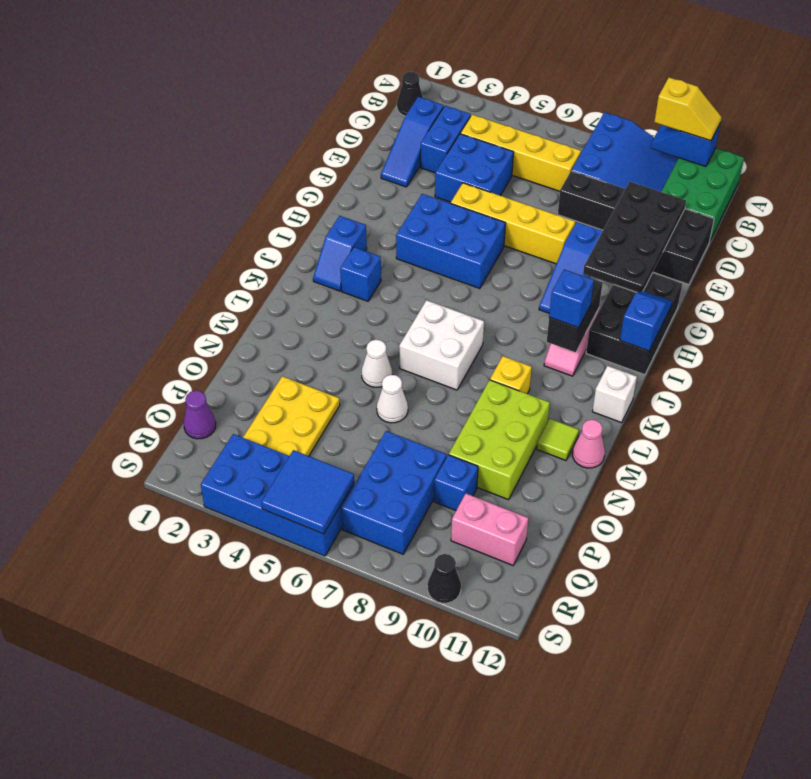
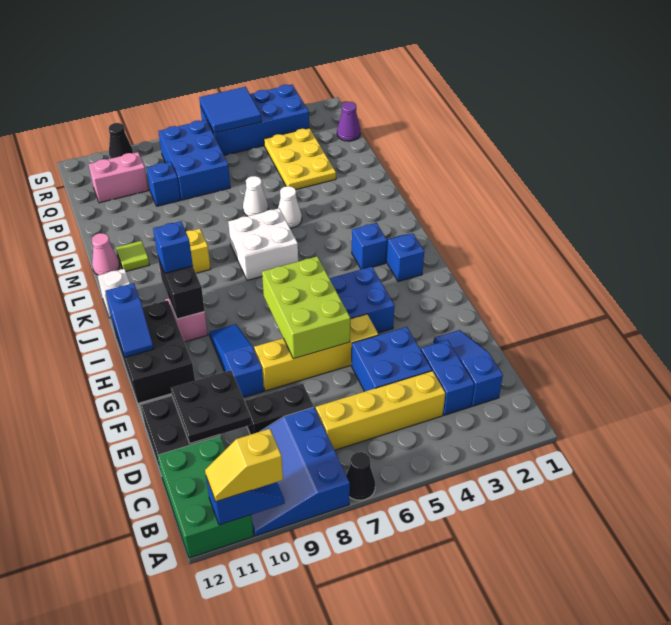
black cone B1 level 1 -> black cone A7 level 1
black plate D10:G11 level 2 -> black plate D10:E11 level 2
lime brick M9:O10 level 1 -> lime brick F6:H7 level 2

